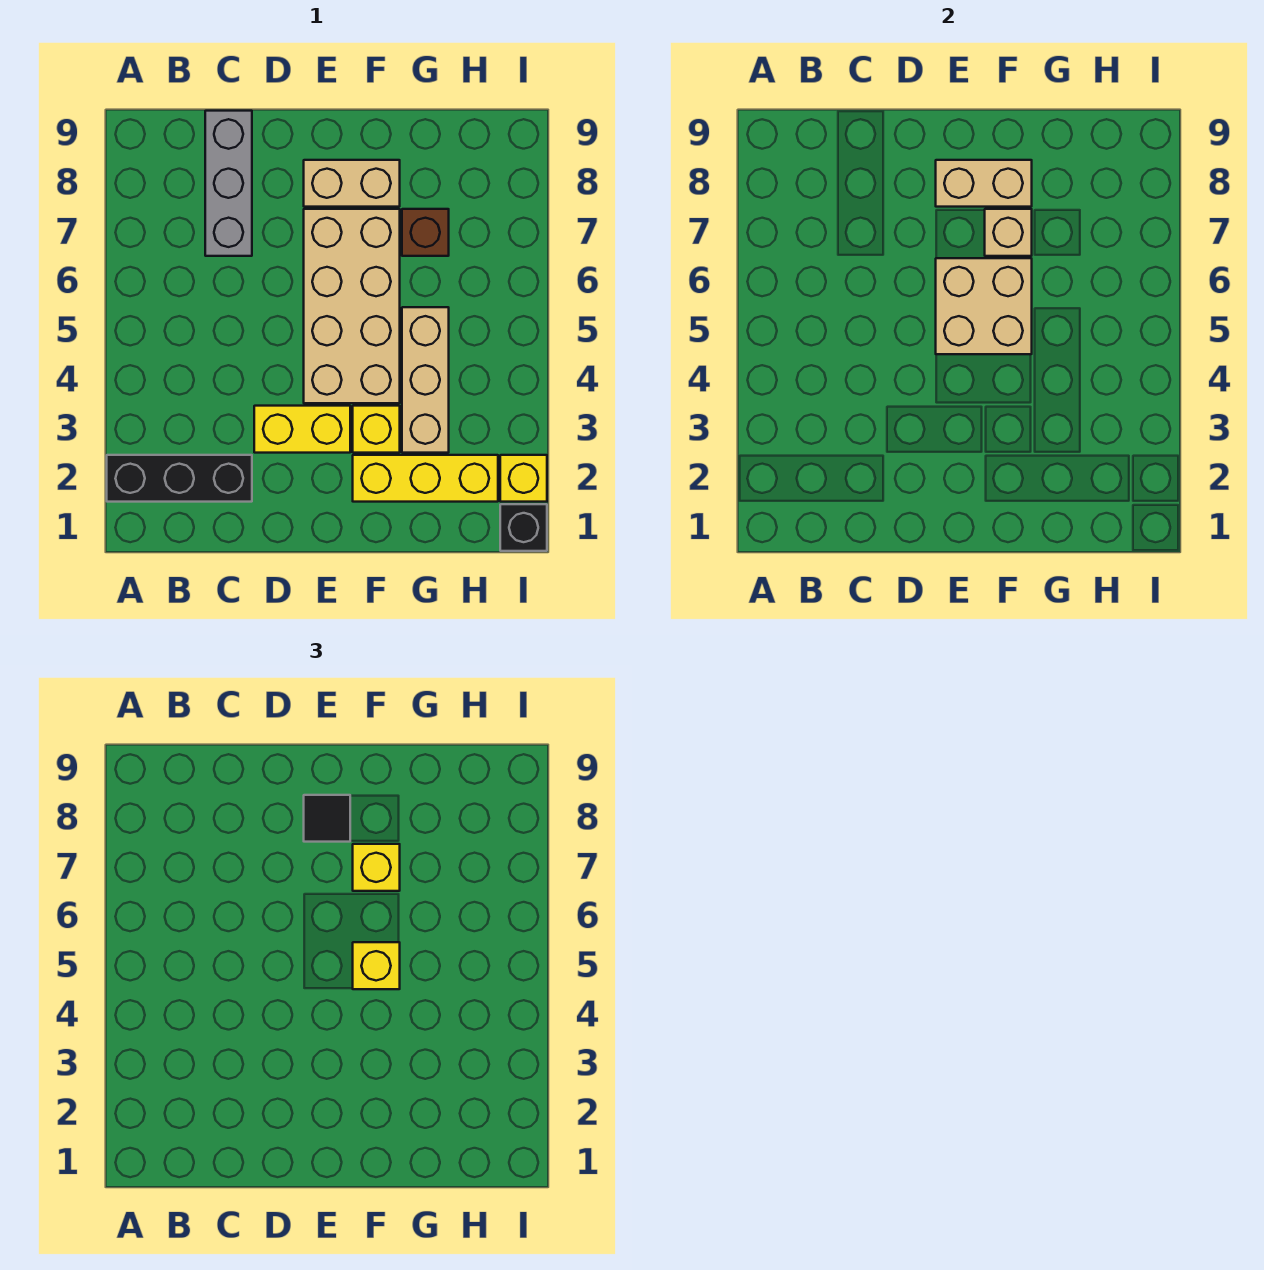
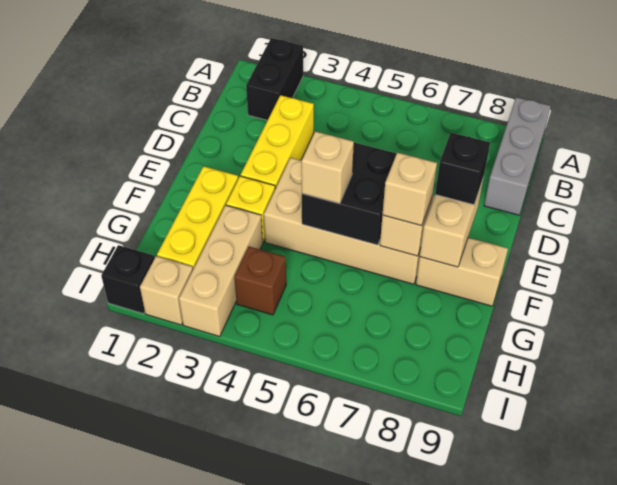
black brick A2:C2 level 1 -> black brick A2:B2 level 1
grey brick C7:C9 level 1 -> grey brick A9:C9 level 1
yellow brick D3:E3 level 1 -> yellow brick C3:E3 level 1
tan brick E5:F6 level 2 -> black brick E5:F6 level 2
tan brick E8:F8 level 1 -> tan brick F8:F9 level 1
black tile E8 level 3 -> black brick E8 level 3
yellow brick F5 level 3 -> tan brick F5 level 3
yellow brick F7 level 3 -> tan brick F7 level 3
tan brick G3:G5 level 1 -> tan brick G3:I3 level 1
brown brick G7 level 1 -> brown brick H4 level 1
yellow brick I2 level 1 -> tan brick I2 level 1

